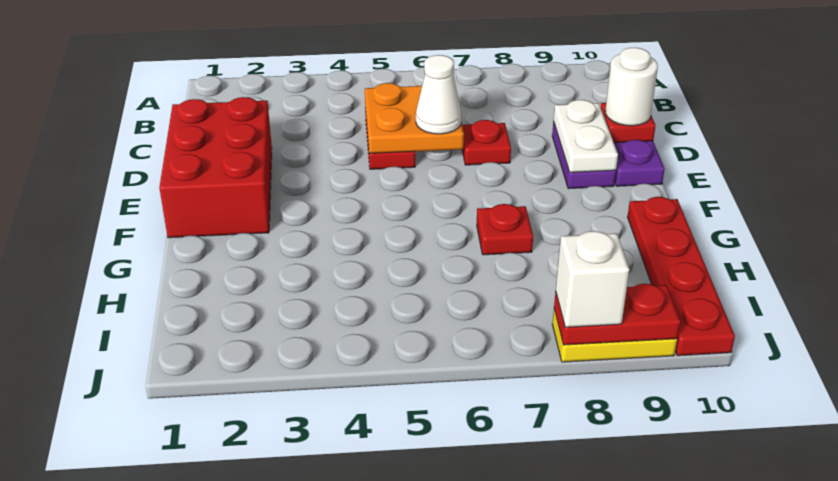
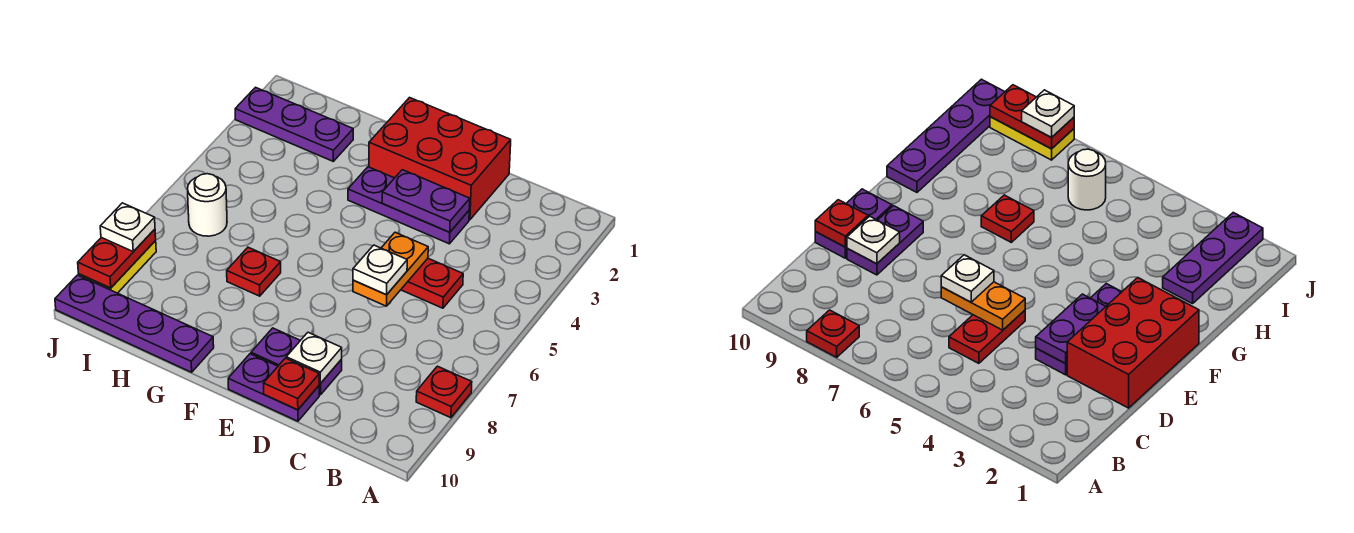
orange plate C5:D6 level 2 -> orange plate D5:D6 level 2
none -> purple plate D3:F3 level 1
none -> purple plate D3:E3 level 2
white cone D6 level 3 -> white plate D6 level 3
red plate D7 level 1 -> red plate A8 level 1
white plate D9:E9 level 2 -> white plate D9 level 2
white round brick D10 level 3 -> white round brick I6 level 1
red plate G10:J10 level 1 -> purple plate G10:J10 level 1
none -> purple plate H2:J2 level 1
white brick J8 level 3 -> white plate J8 level 3

